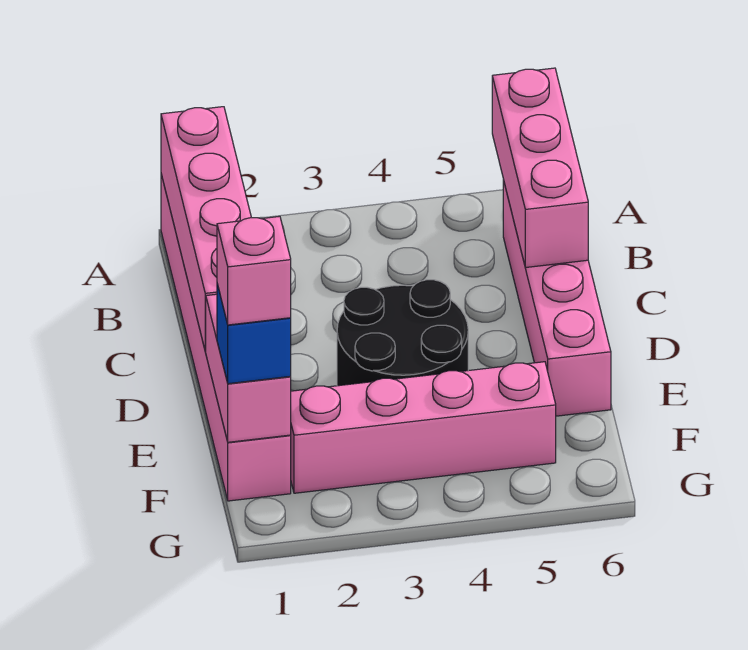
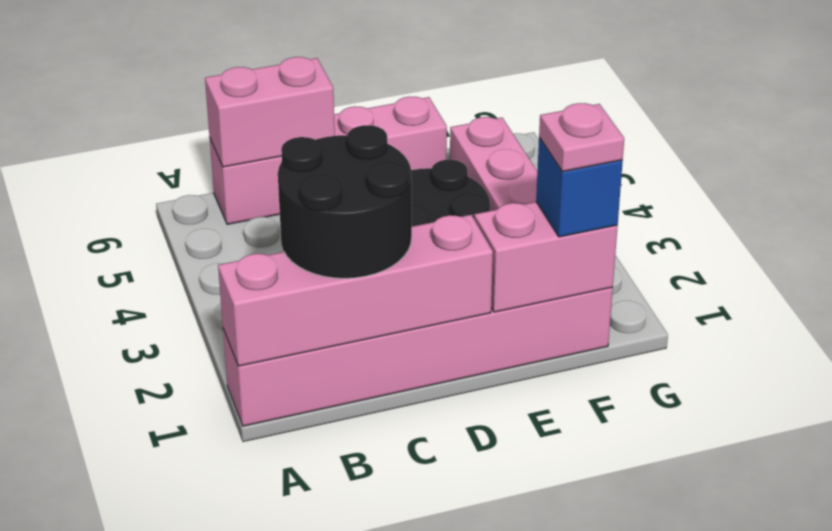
pink brick A6:C6 level 2 -> pink brick B6:C6 level 2
none -> black round brick B1:C2 level 3
pink brick F1 level 4 -> pink plate F1 level 4

